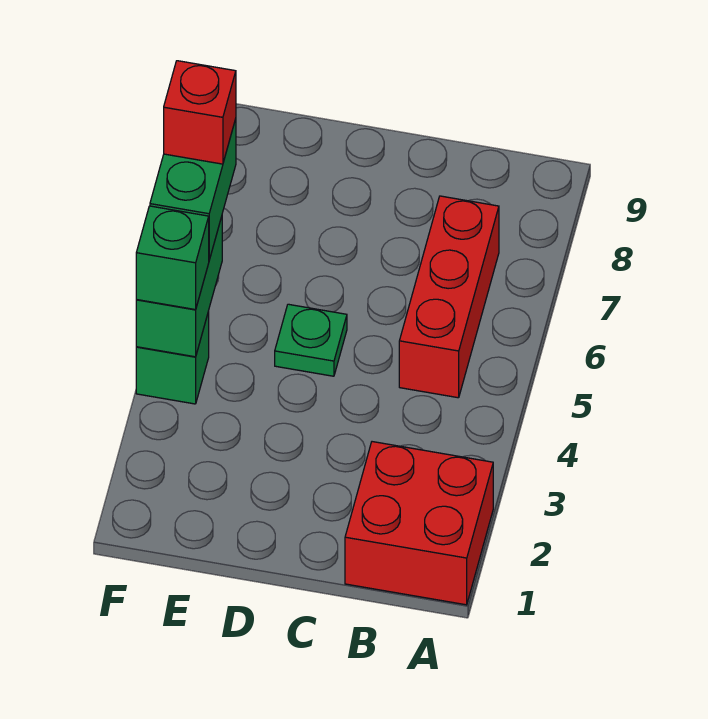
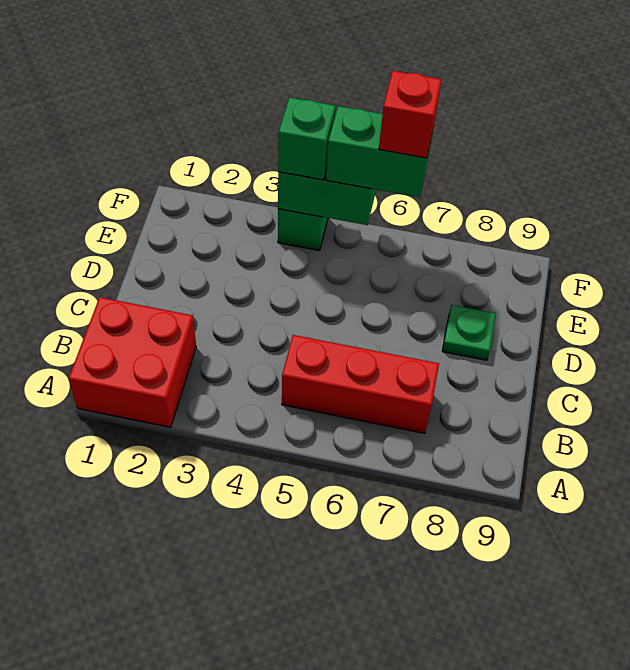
green plate D5 level 1 -> green plate D8 level 1

